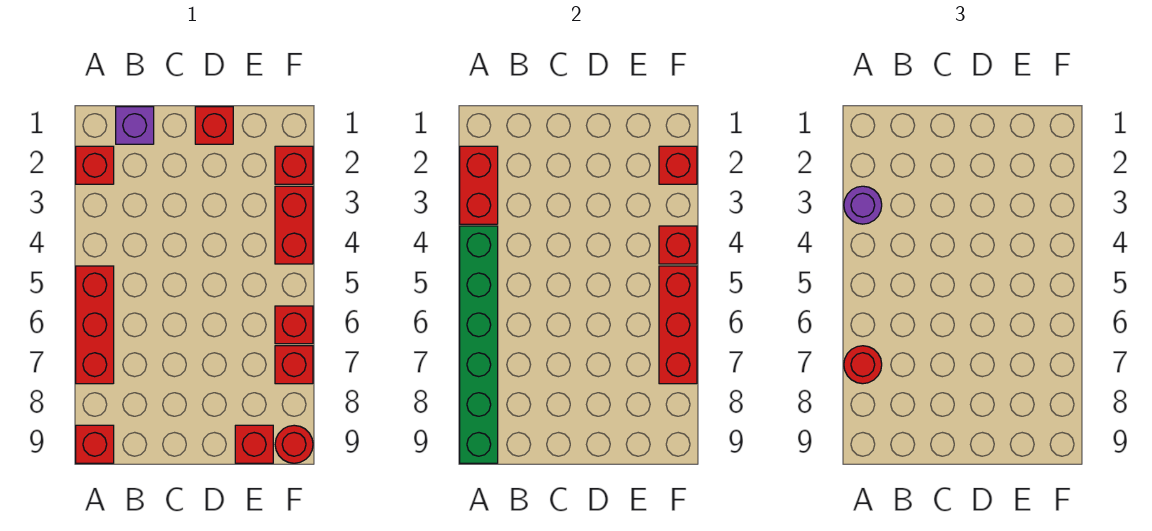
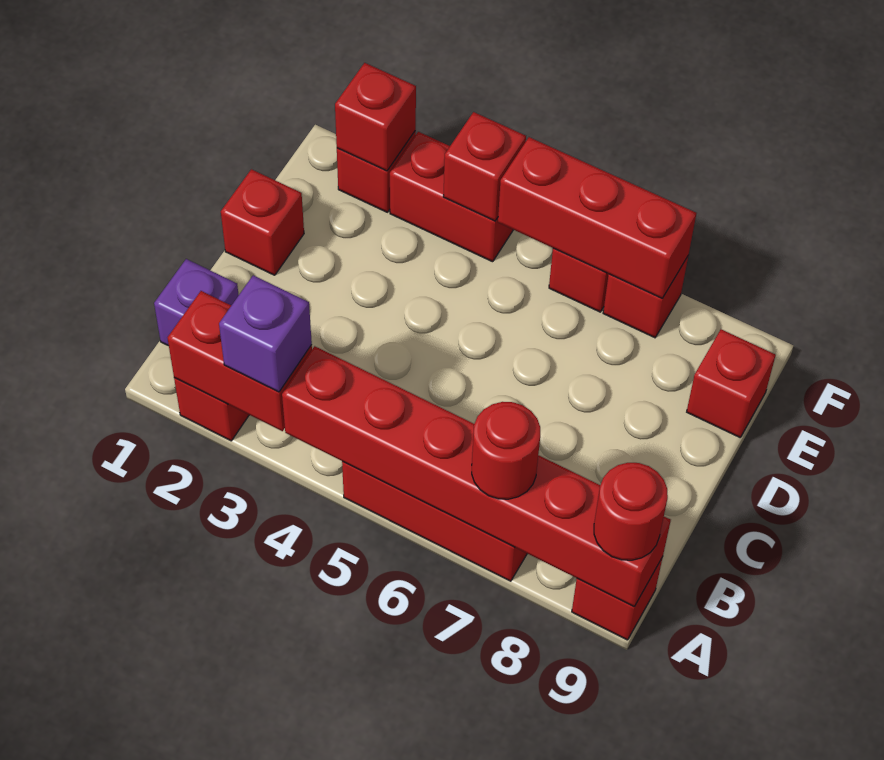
purple round brick A3 level 3 -> purple brick A3 level 3
green brick A4:A9 level 2 -> red brick A4:A9 level 2
red round brick F9 level 1 -> red round brick A9 level 3

